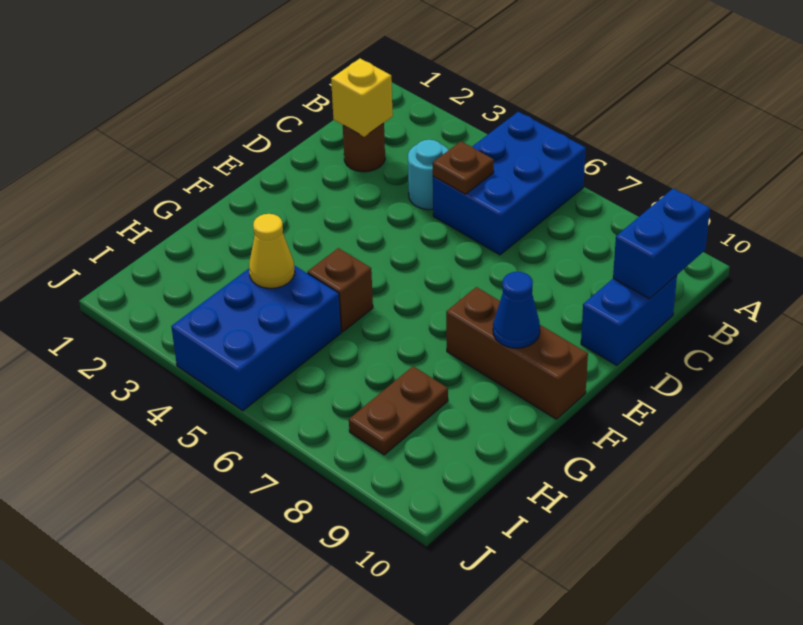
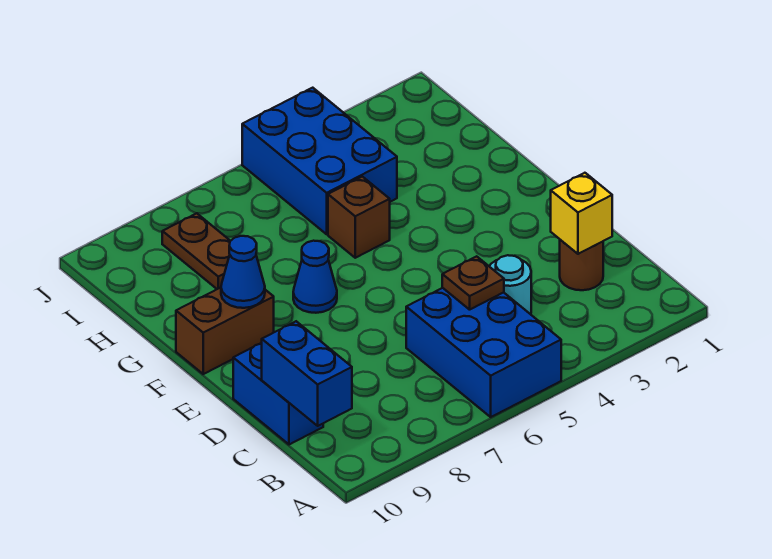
none -> blue cone F7 level 1
brown brick F8:F10 level 1 -> brown brick F9:F10 level 1
yellow cone H4 level 2 -> none

